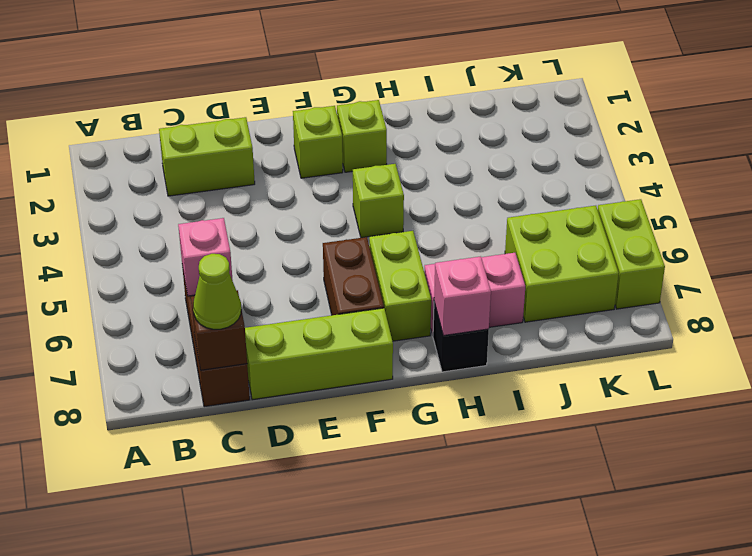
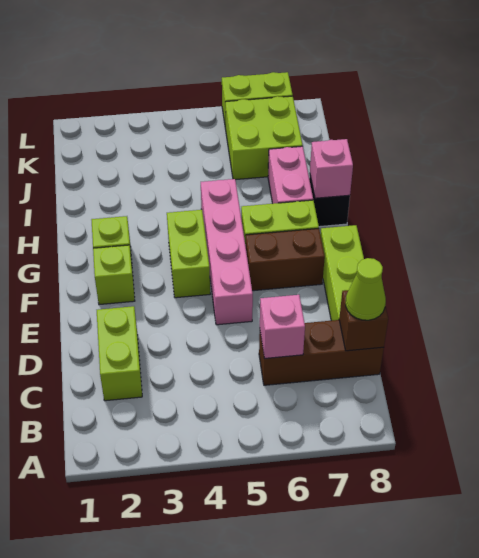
none -> pink brick E5:H5 level 1
lime brick G4 level 1 -> lime brick F4:G4 level 1

